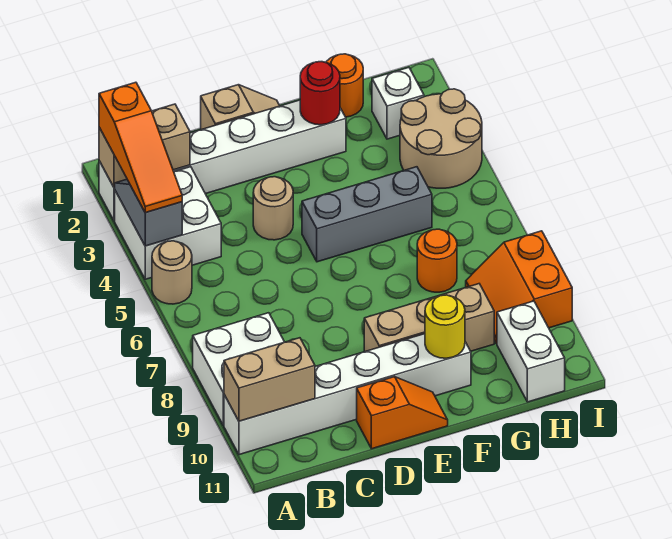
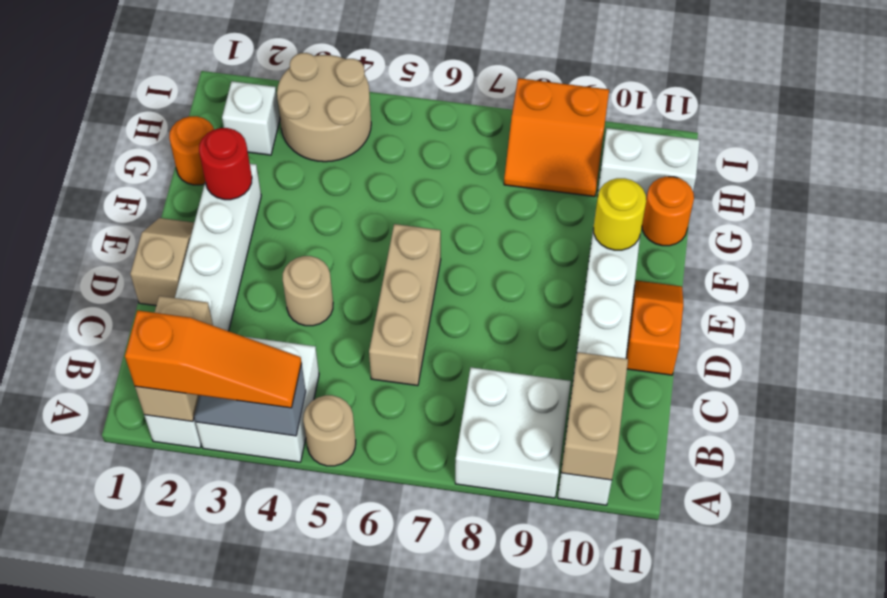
grey brick E5:G5 level 1 -> none
tan brick E9:G9 level 1 -> tan brick C6:E6 level 1
orange round brick G7 level 1 -> orange round brick G11 level 1

